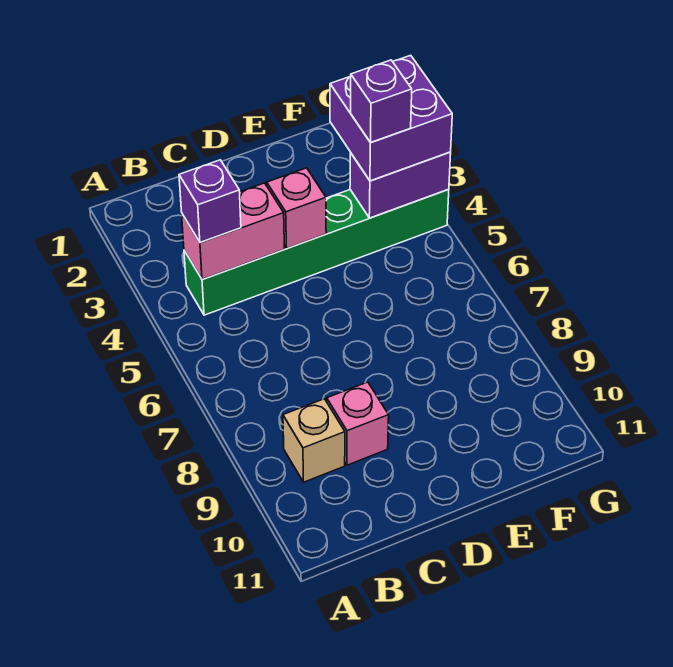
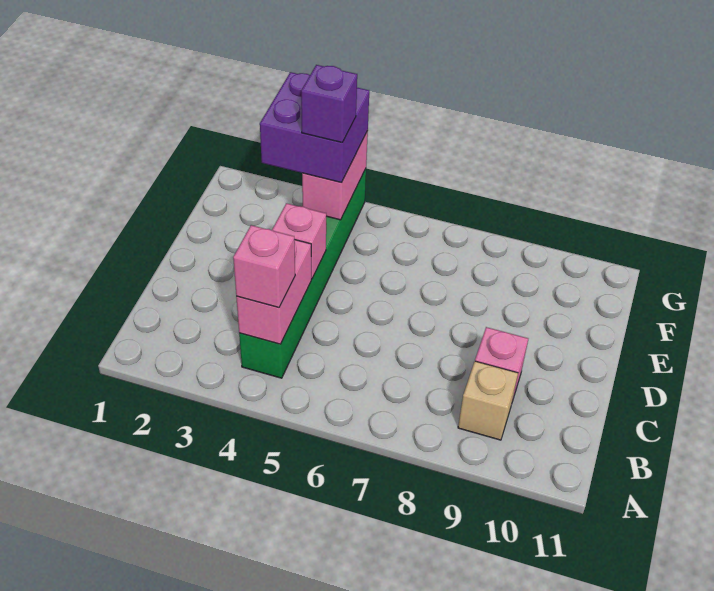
purple brick B4 level 3 -> pink brick B4 level 3
purple brick F4:G4 level 2 -> pink brick F4:G4 level 2

